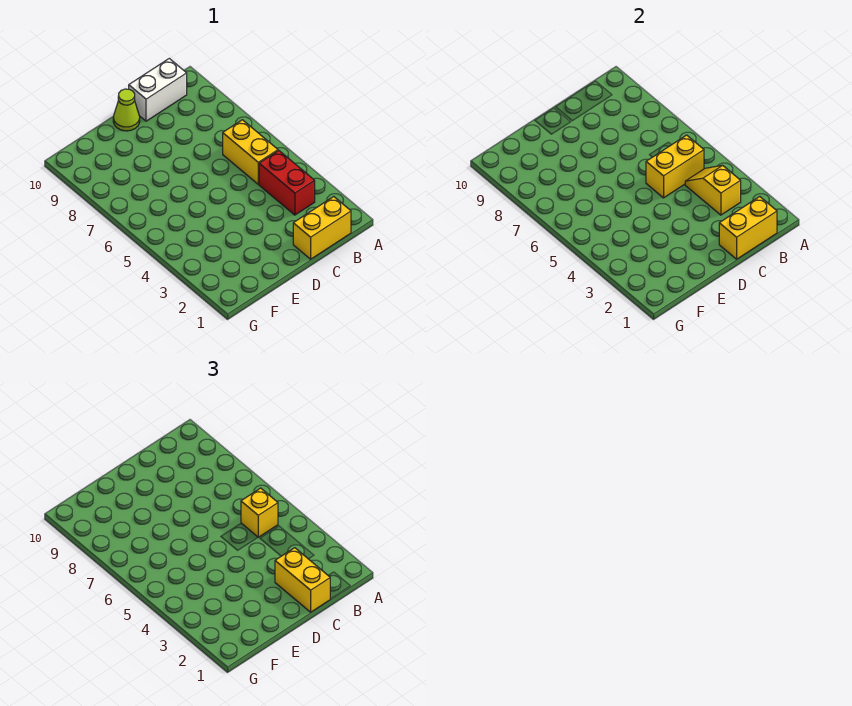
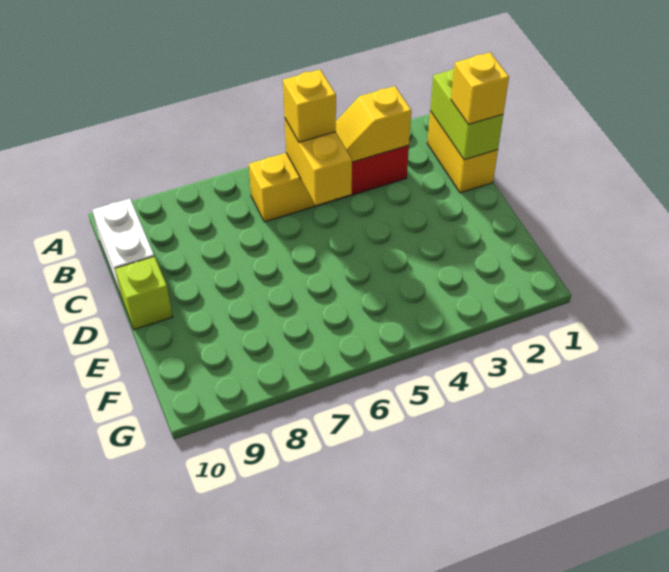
yellow brick B1:C1 level 2 -> lime brick B1:C1 level 2
yellow brick C1:C2 level 3 -> yellow brick C1 level 3
lime cone D10 level 1 -> lime brick D10 level 1

